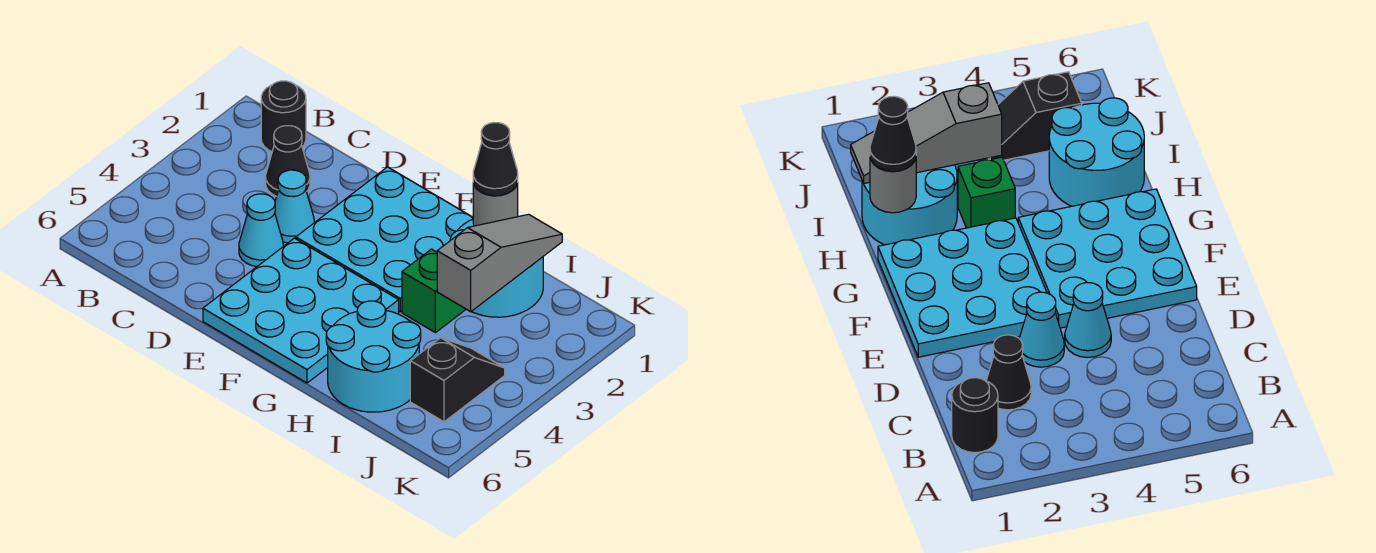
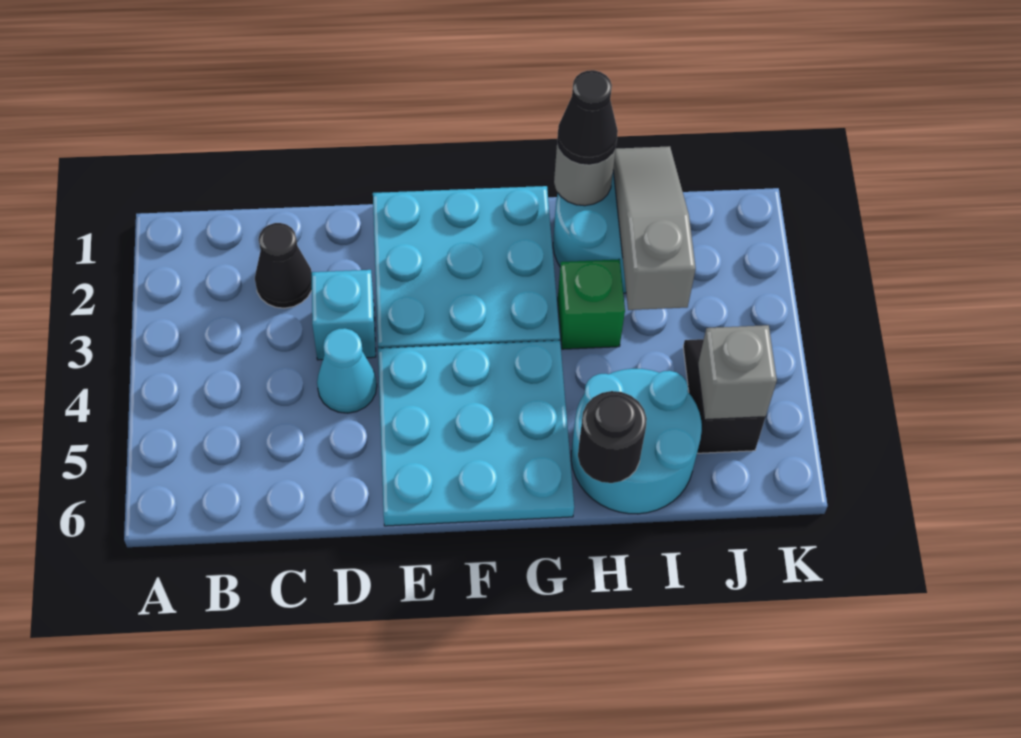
black round brick B1 level 1 -> black round brick H6 level 2
cyan cone D3 level 1 -> cyan brick D3 level 1
none -> grey brick J5 level 2

